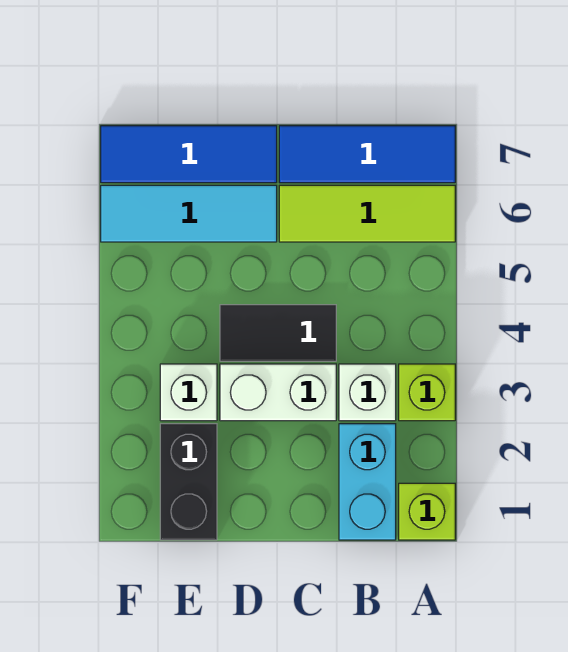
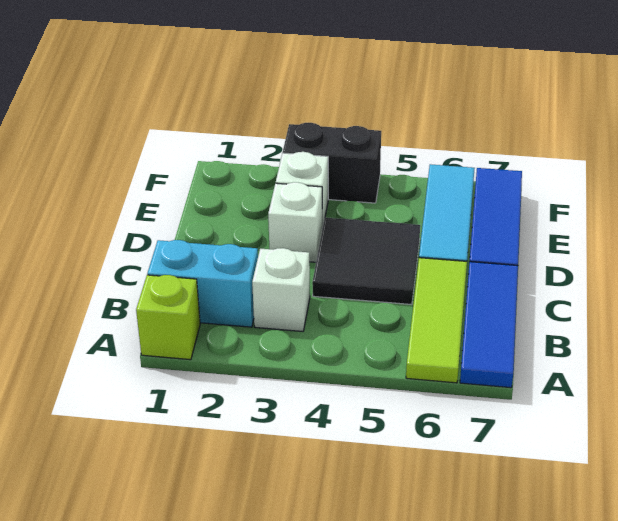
lime brick A3 level 1 -> none
white brick C3:D3 level 1 -> white brick D3 level 1
black tile C4:D4 level 1 -> black tile C4:D5 level 1
black brick E1:E2 level 1 -> black brick F3:F4 level 1

